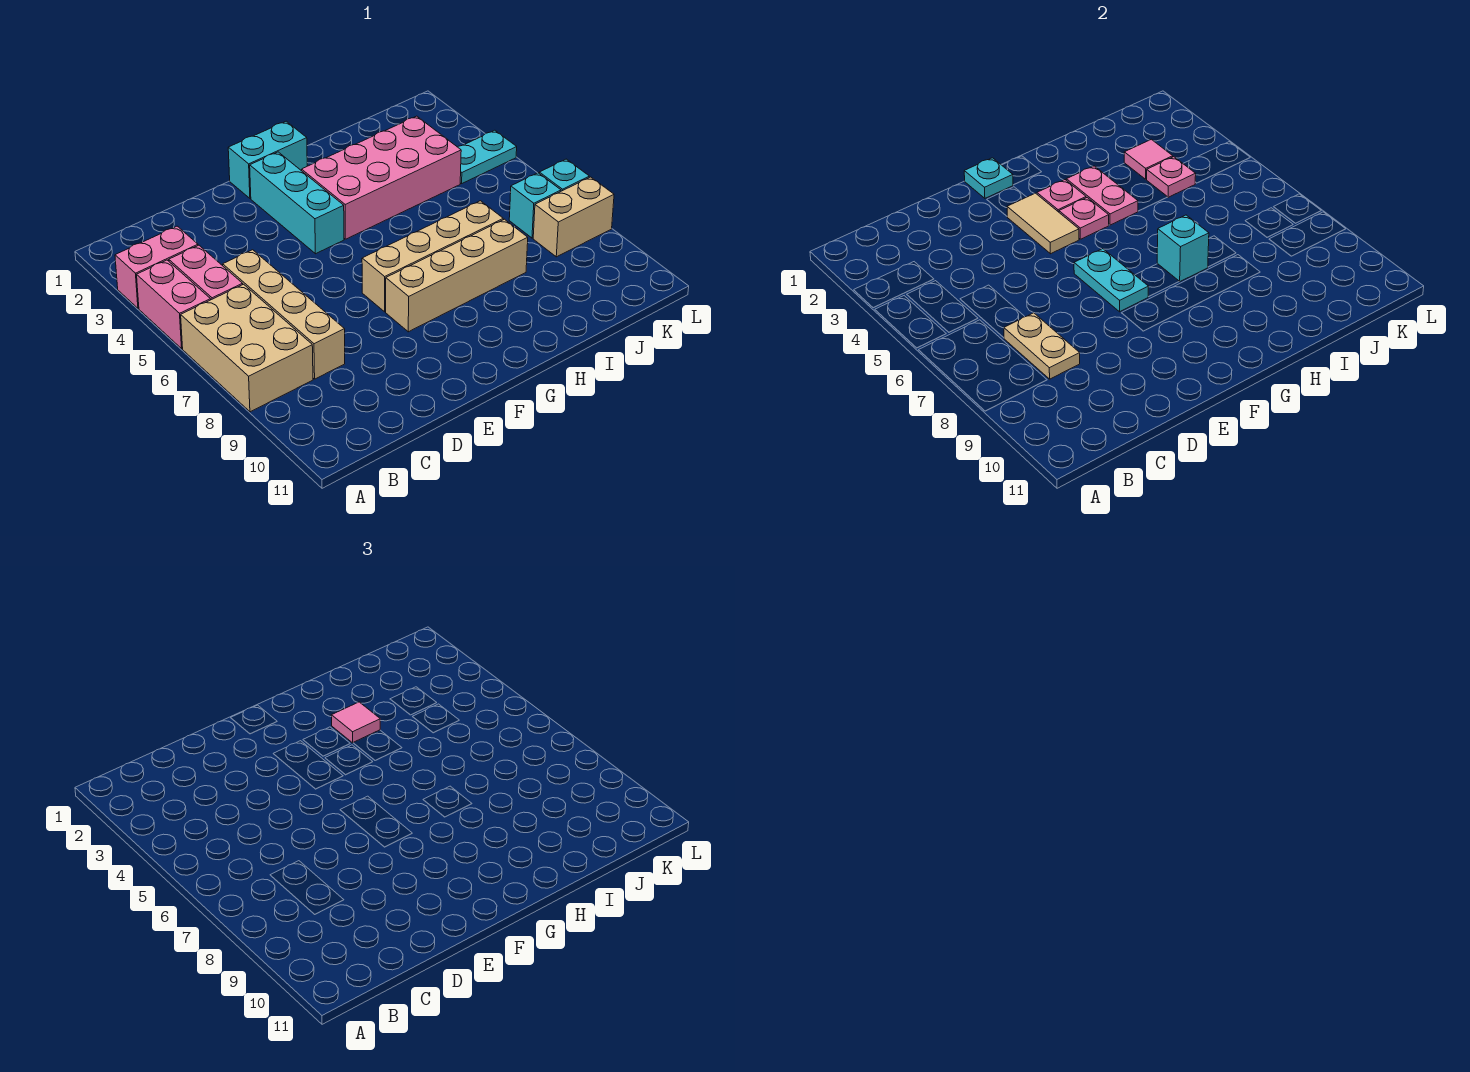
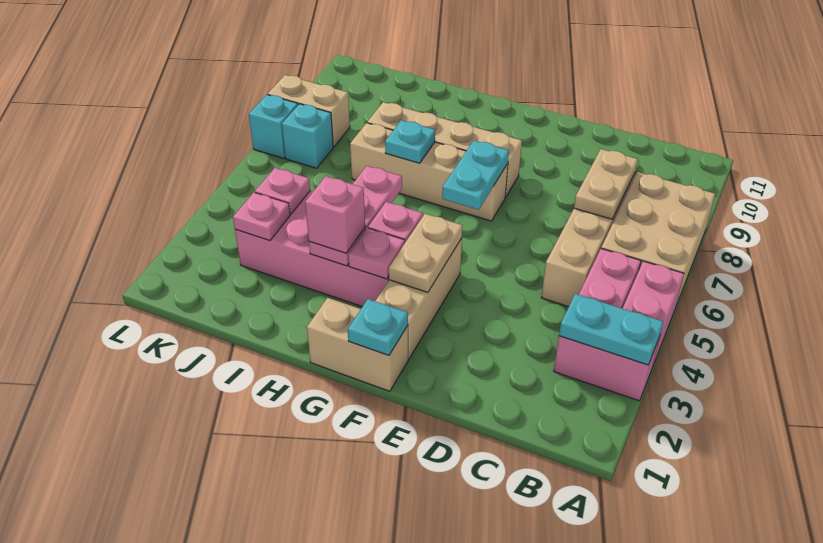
cyan brick F1:G1 level 1 -> tan brick F1:G1 level 1
cyan brick F2:F4 level 1 -> tan brick F2:F4 level 1
tan tile F3:F4 level 2 -> tan plate F3:F4 level 2
pink plate H3:H4 level 2 -> pink plate H3:H5 level 2
pink tile H3 level 3 -> pink brick H3 level 3
cyan brick H7 level 2 -> cyan plate H7 level 2
pink tile J3 level 2 -> pink plate J3 level 2
cyan plate K4:L4 level 1 -> cyan plate A3:B3 level 2

